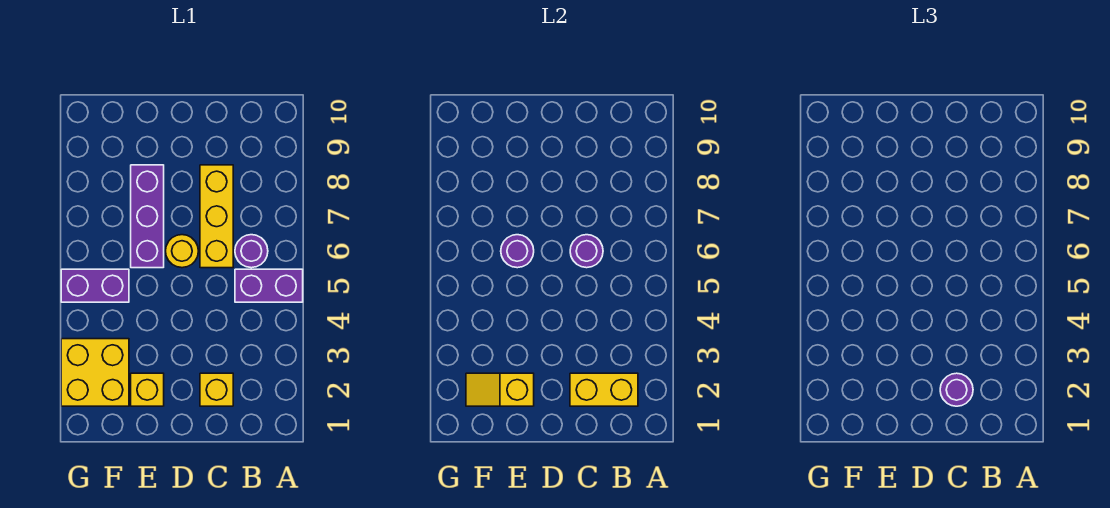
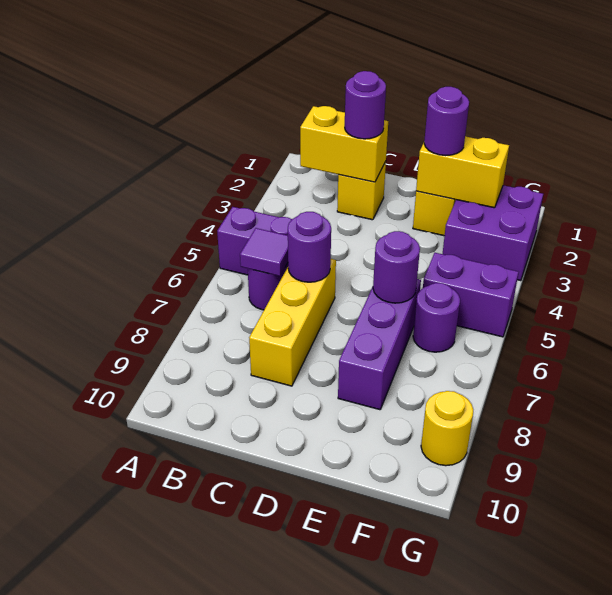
none -> purple tile B6 level 2
yellow round brick D6 level 1 -> yellow round brick G9 level 1
yellow slope E2:F2 level 2 top E -> yellow brick E2:F2 level 2
none -> purple round brick E2 level 3
yellow brick F2:G3 level 1 -> purple brick F2:G3 level 1
none -> purple round brick F6 level 1

